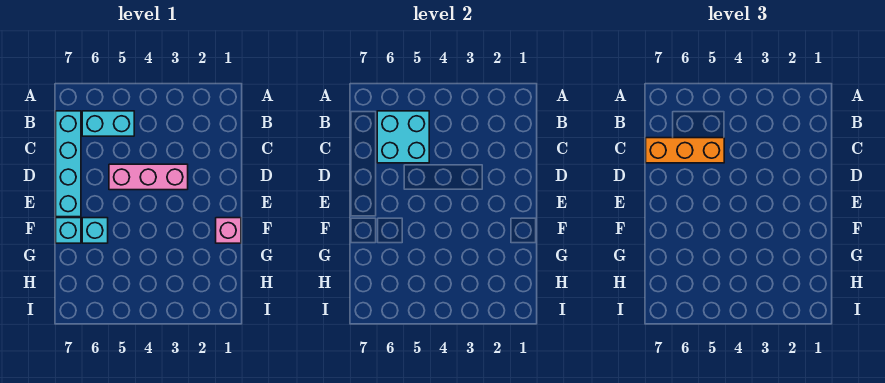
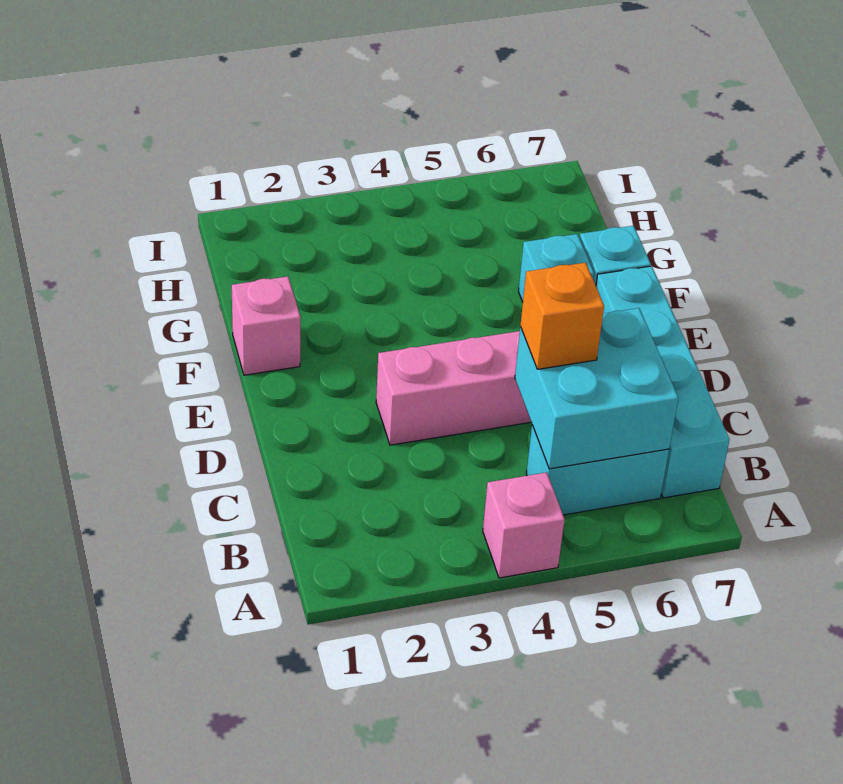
none -> pink brick A4 level 1
orange brick C5:C7 level 3 -> orange brick C5 level 3

